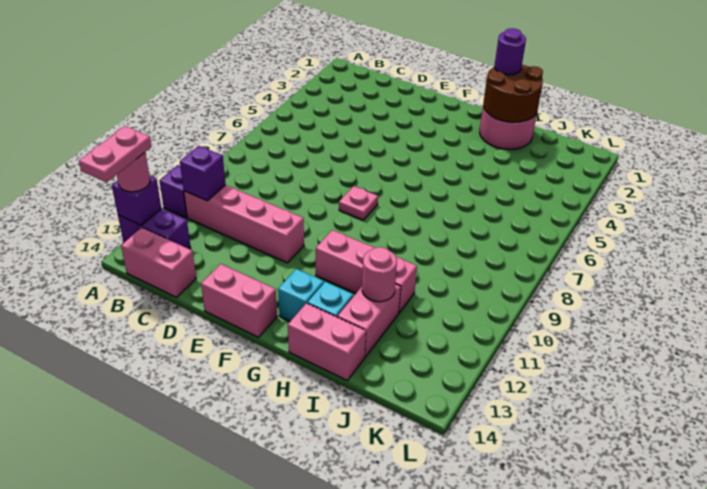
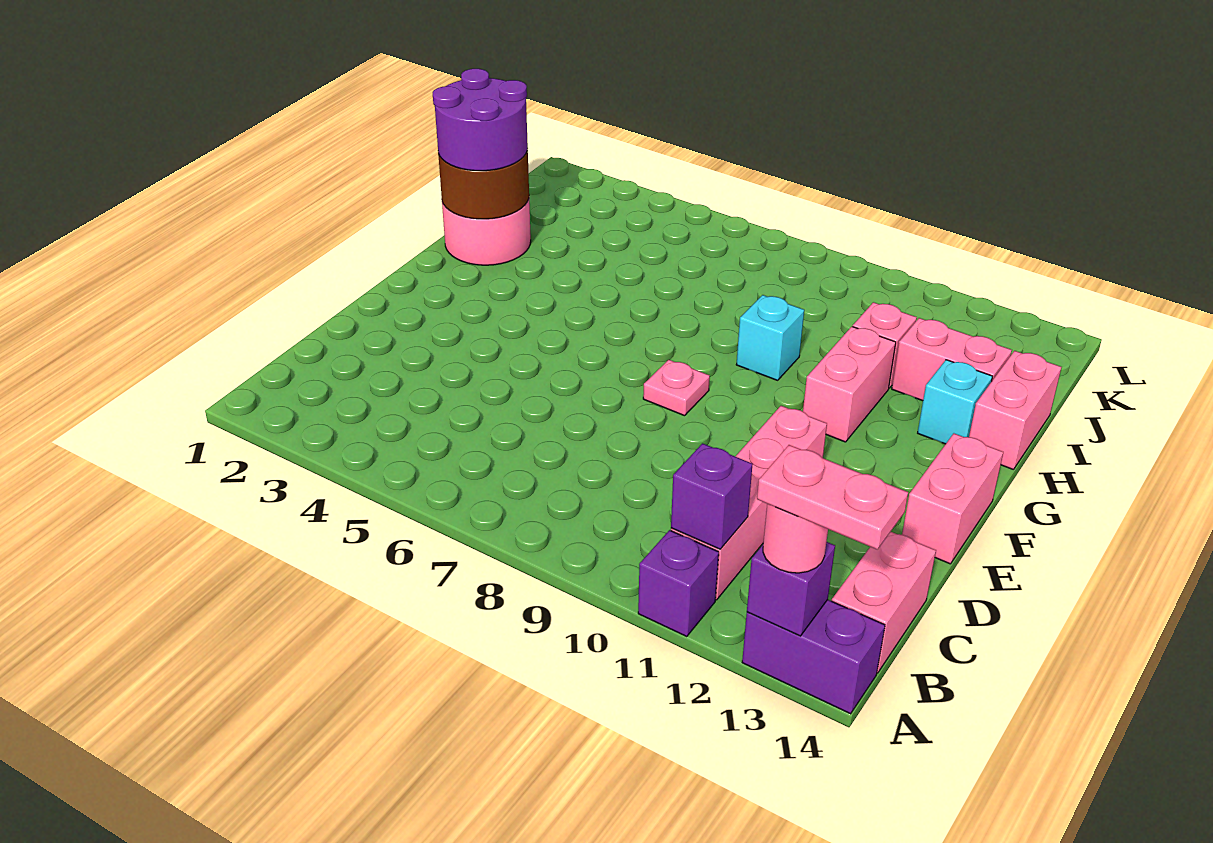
purple brick A13:B13 level 1 -> purple brick A13:A14 level 1
cyan brick G13 level 1 -> cyan brick H9 level 1
purple round brick H1 level 3 -> purple round brick H1:I2 level 3
pink round brick I12 level 2 -> none

